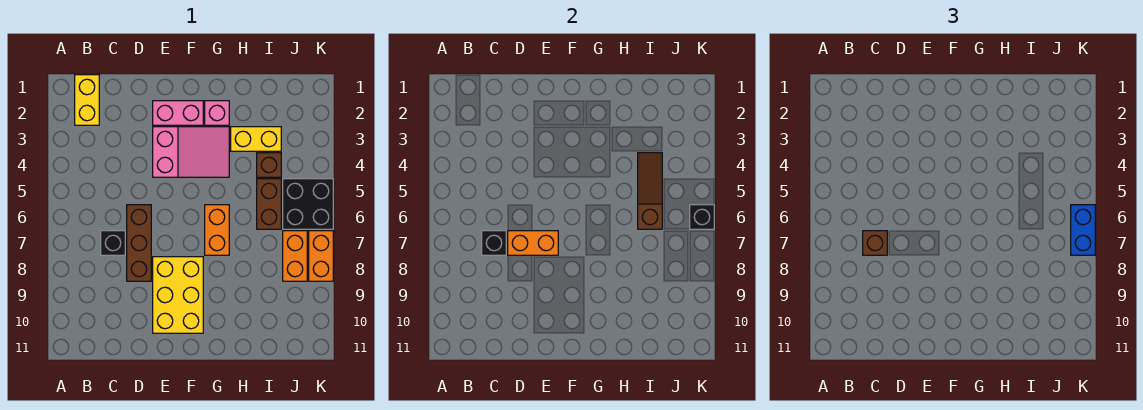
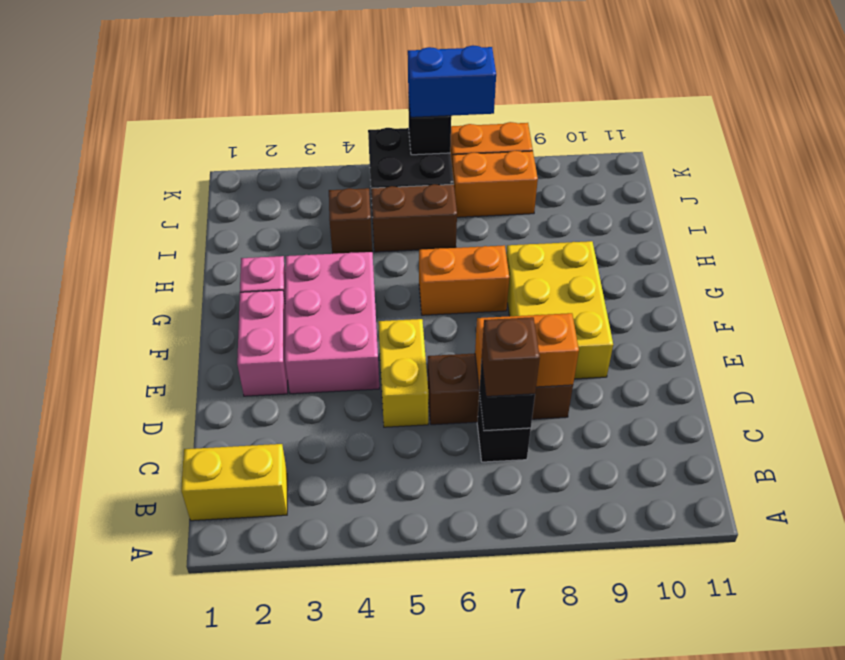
orange brick D7:E7 level 2 -> orange brick D7:D8 level 2
pink slope E3:G4 level 1 top E -> pink brick E3:G4 level 1
yellow brick E8:F10 level 1 -> yellow brick E8:G9 level 1
yellow brick H3:I3 level 1 -> yellow brick D5:E5 level 1
brown slope I4:I6 level 2 top 6 -> none

